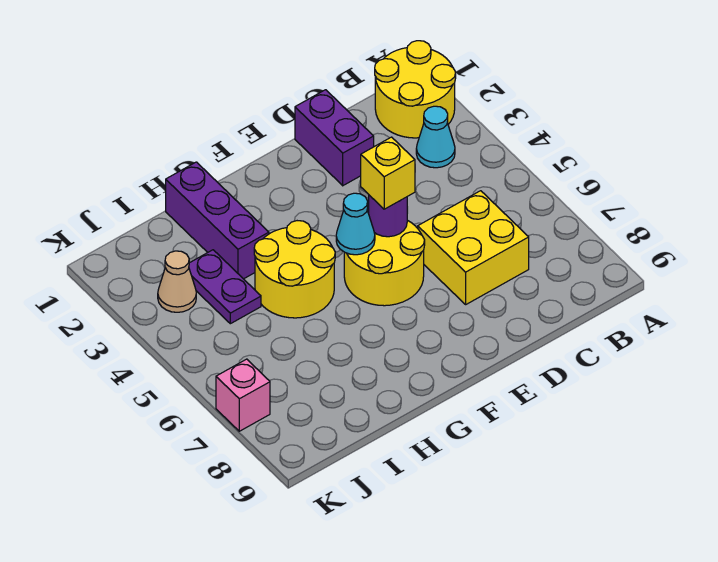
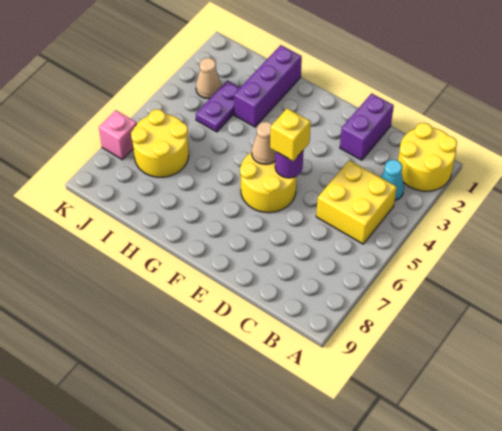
yellow brick C6:D7 level 1 -> yellow brick B4:C5 level 1
cyan cone F5 level 2 -> tan cone F5 level 2
yellow round brick G4:H5 level 1 -> yellow round brick I6:J7 level 1

